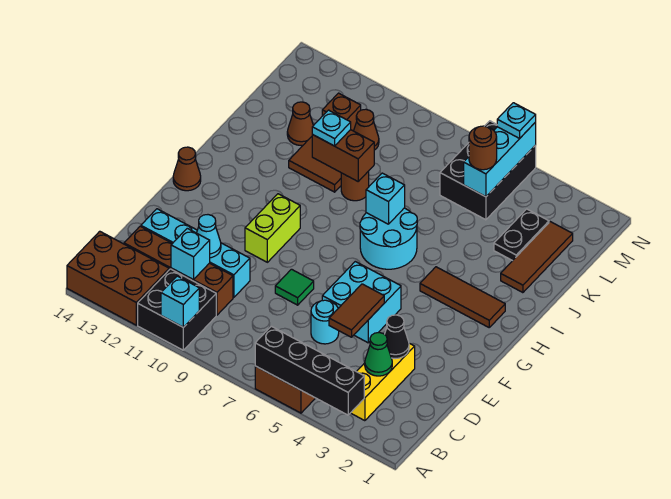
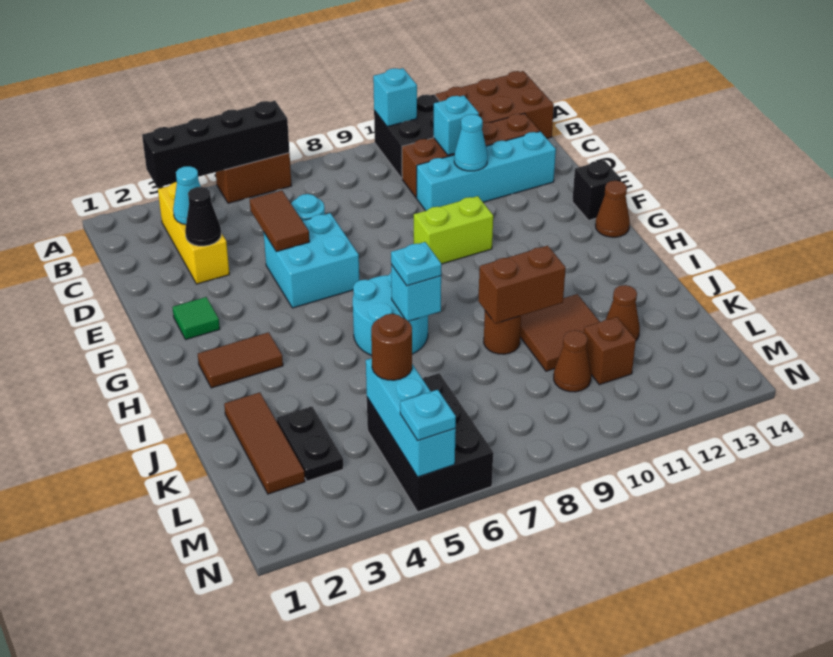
green cone C3 level 2 -> cyan cone C3 level 2
green tile E8 level 1 -> green tile F2 level 1
lime brick F10:G10 level 1 -> lime brick F9:F10 level 1
none -> black brick F14 level 1
brown tile H2:H4 level 1 -> brown tile H2:H3 level 1
cyan plate J10 level 3 -> cyan plate I7 level 3

